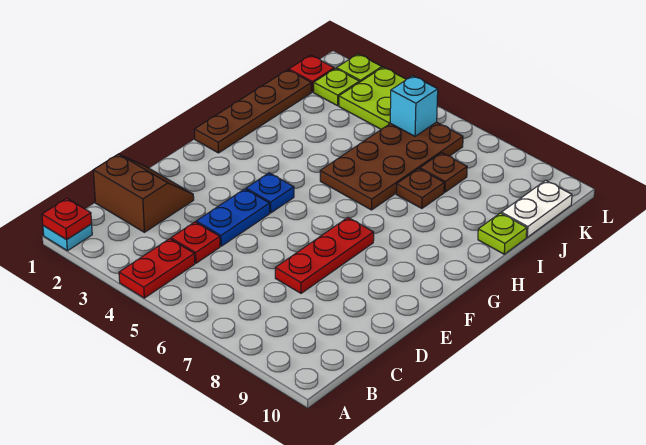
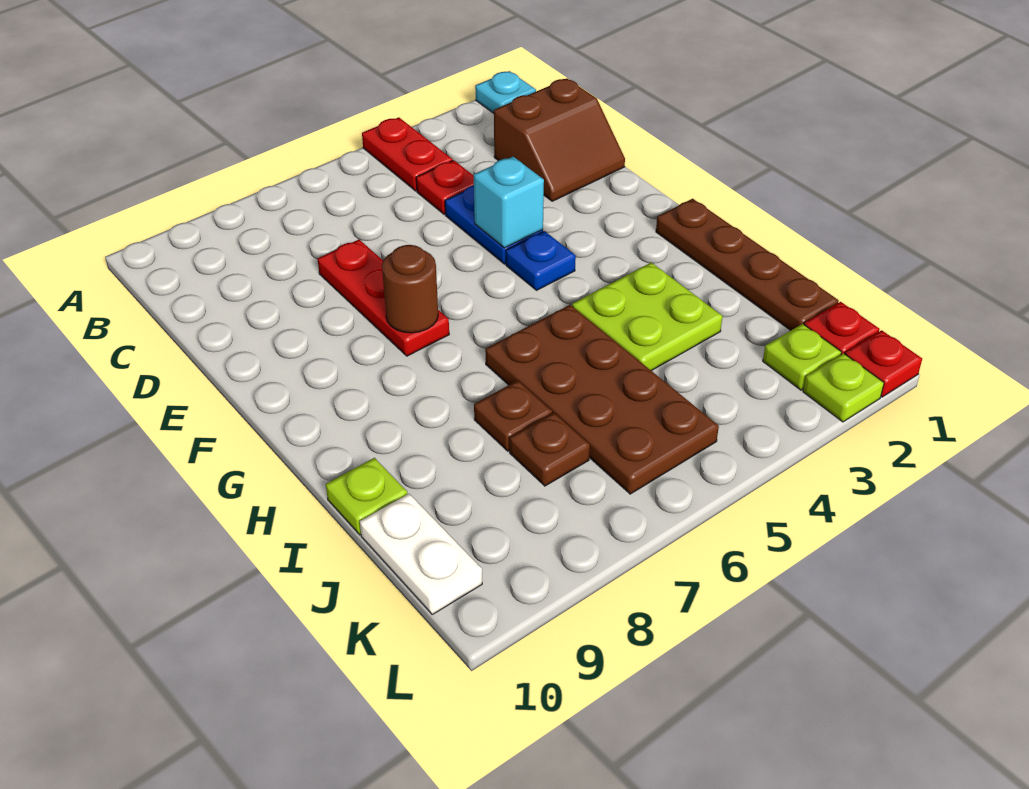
red plate A1 level 2 -> red plate L1 level 1
none -> brown round brick F7 level 2
lime plate K3:L4 level 1 -> lime plate H3:I4 level 1
cyan brick K5 level 2 -> cyan brick E4 level 2

